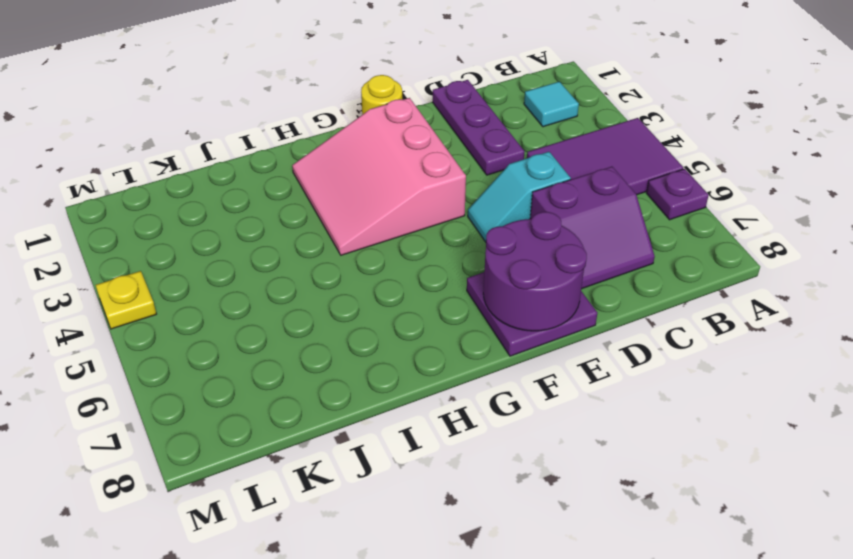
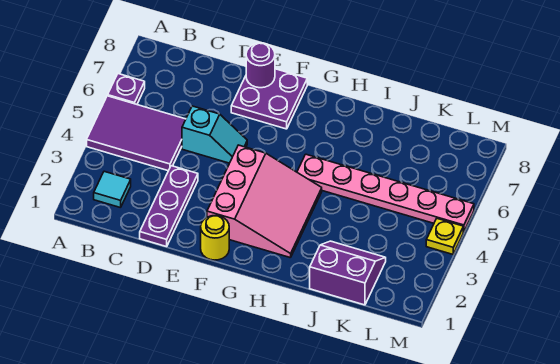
purple slope C6:D7 level 1 top 6 -> purple slope J1:K2 level 1 top 1
purple round brick E7:F8 level 2 -> purple round brick E8 level 2
none -> pink plate H5:M5 level 1

